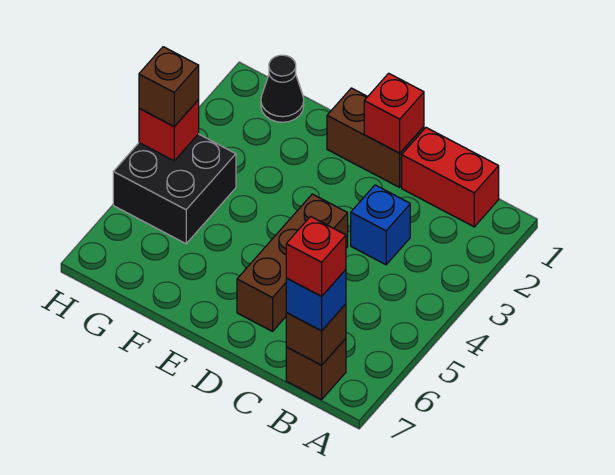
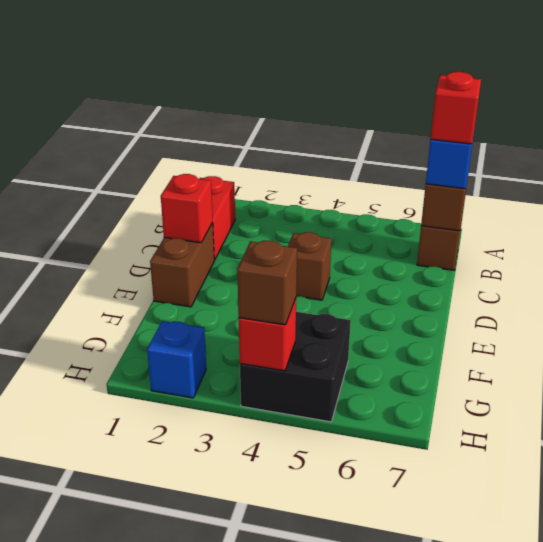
blue brick C3 level 1 -> blue brick H2 level 1
brown brick D4:D6 level 1 -> brown brick D4 level 1
black cone G1 level 1 -> none

